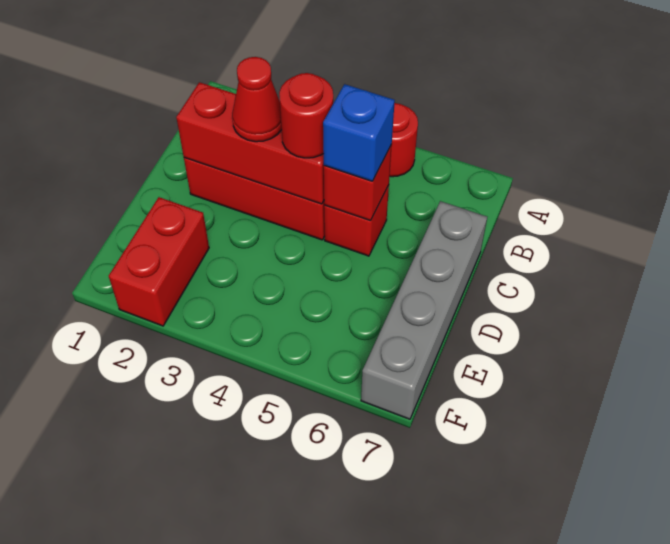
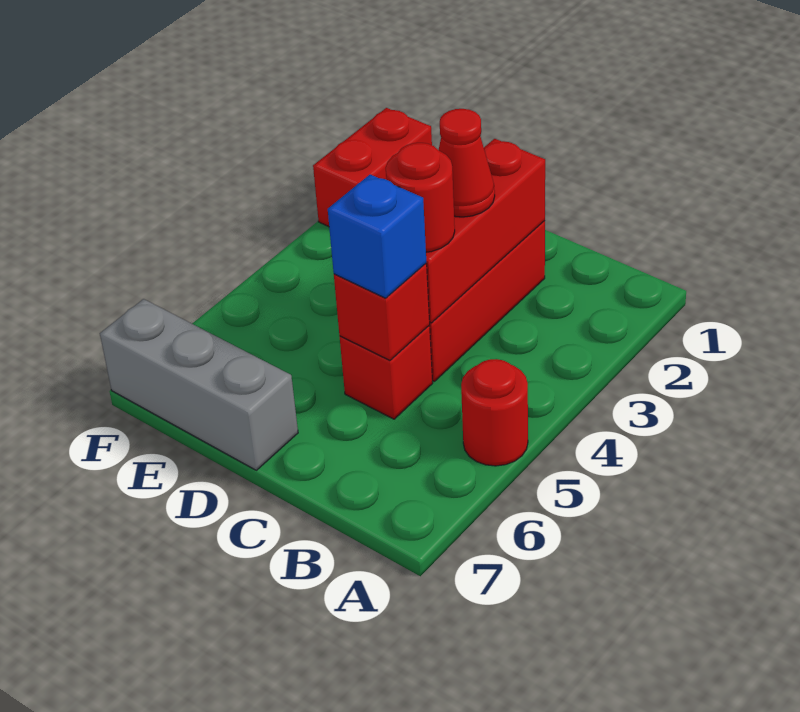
grey brick C7:F7 level 1 -> grey brick D7:F7 level 1
red brick E2:F2 level 1 -> red brick F1:F2 level 1

